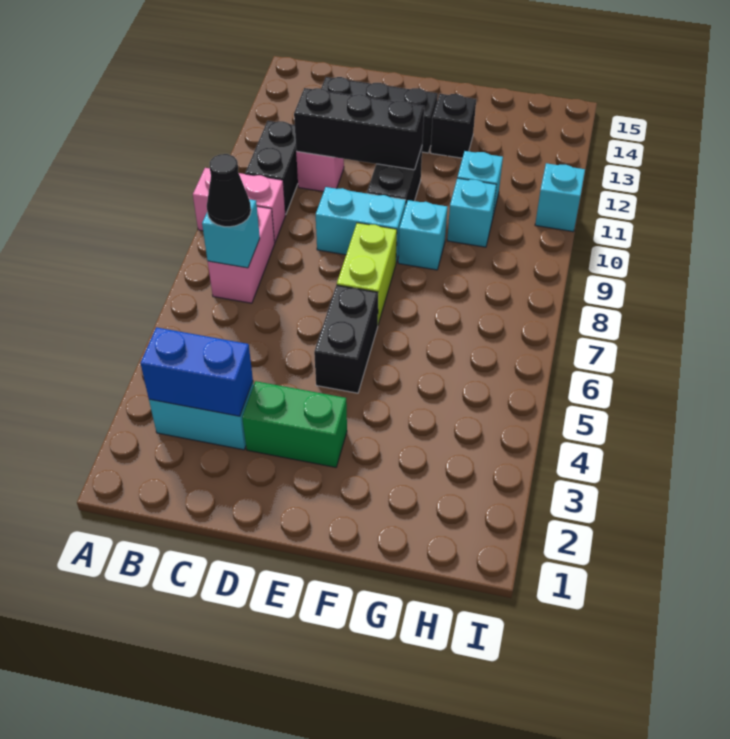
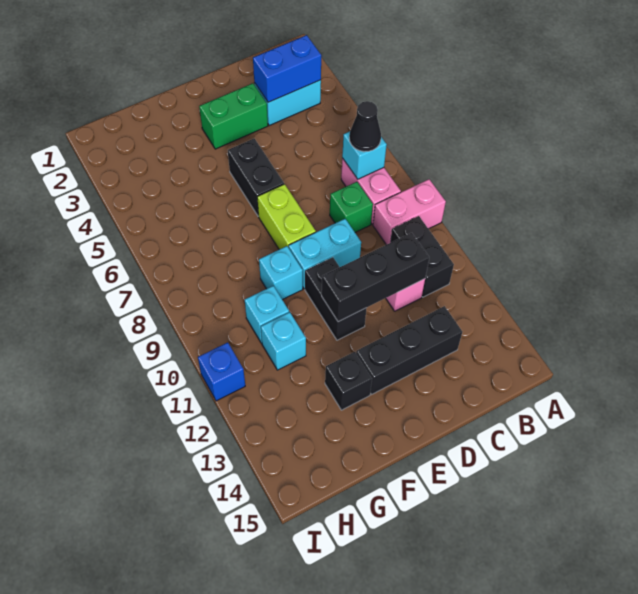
none -> green brick C8 level 1
cyan brick I11 level 1 -> blue brick I11 level 1

